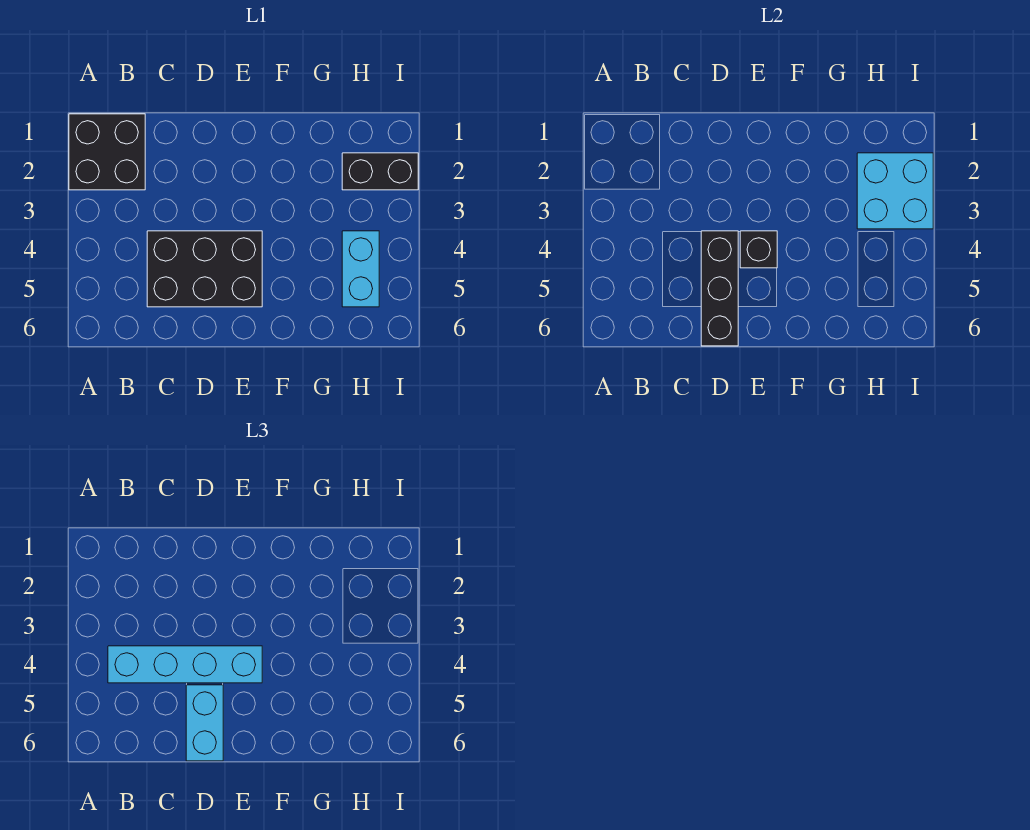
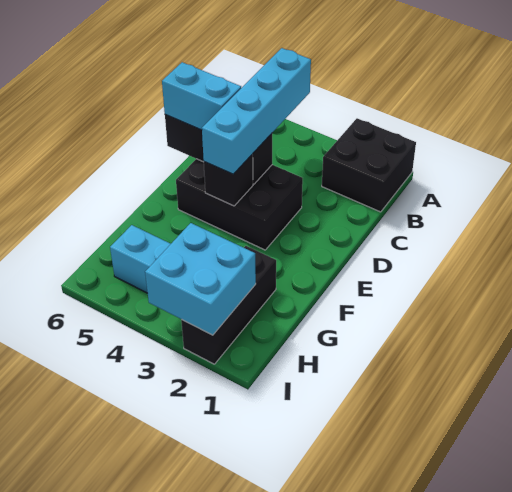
black brick C4:E5 level 1 -> black brick D3:E5 level 1
black brick H2:I2 level 1 -> black brick G2:I2 level 1

